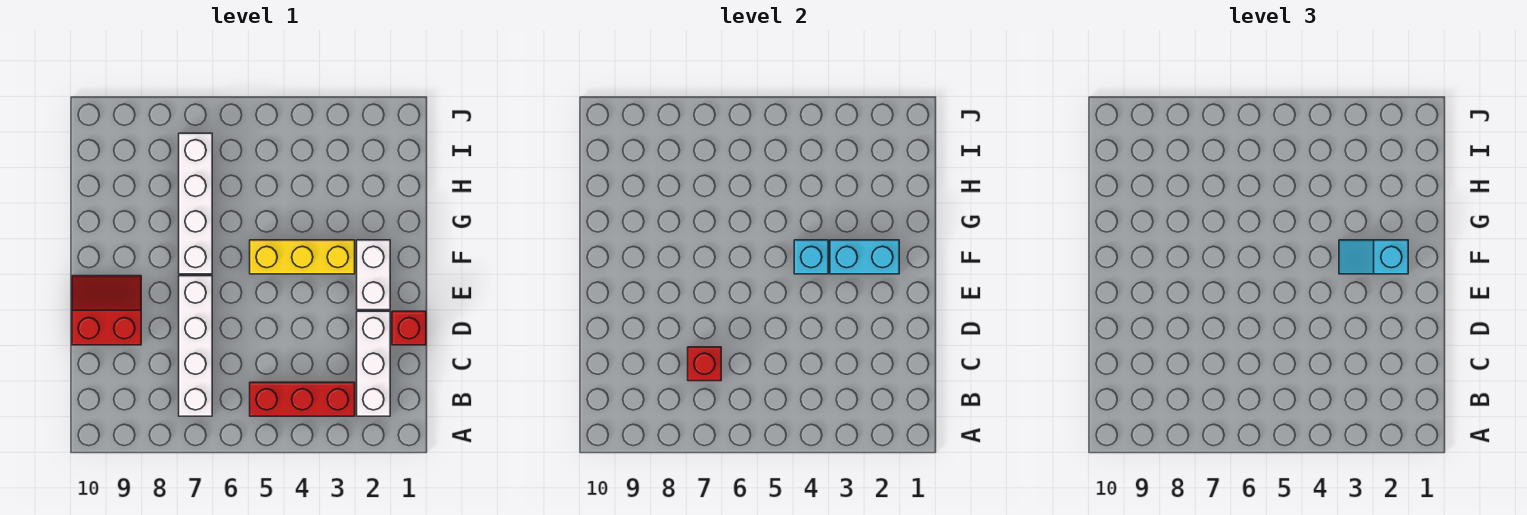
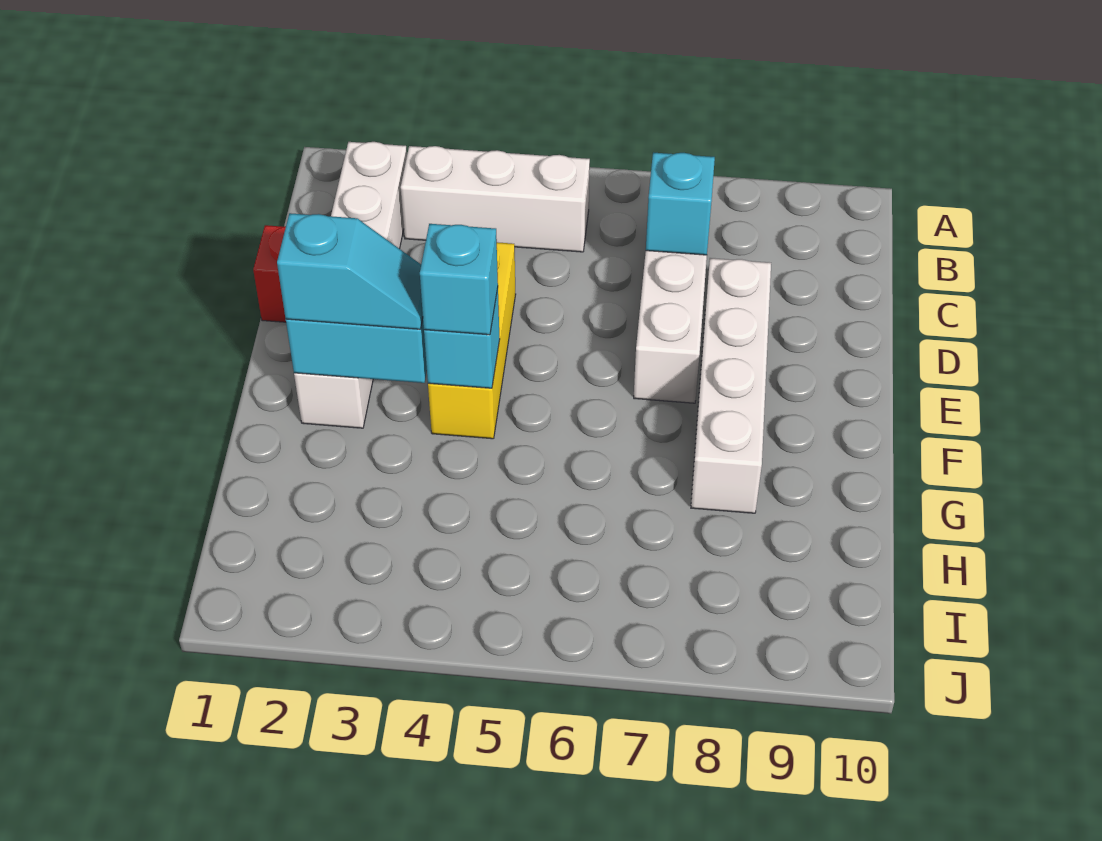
red brick B3:B5 level 1 -> white brick B3:B5 level 1
red brick C7 level 2 -> cyan brick C7 level 2
red slope D9:E10 level 1 top D -> none
yellow brick F3:F5 level 1 -> yellow brick D4:F4 level 1
none -> cyan brick F4 level 3
white brick F7:I7 level 1 -> white brick D8:G8 level 1

